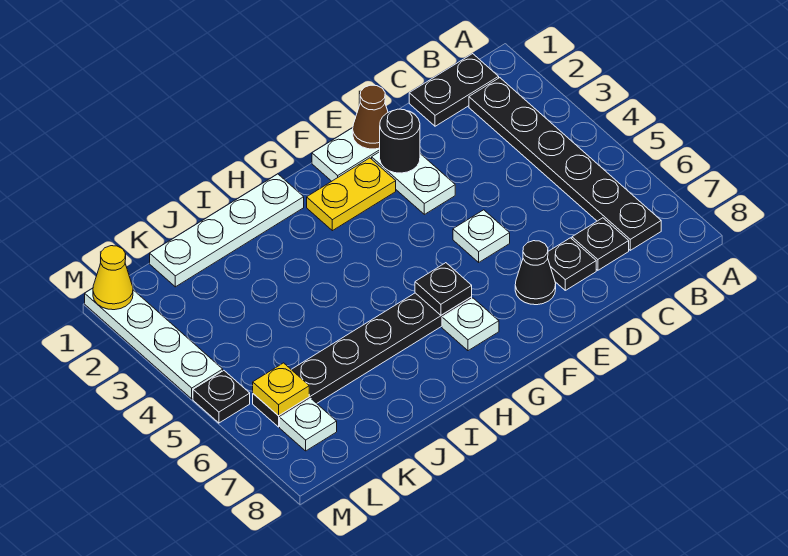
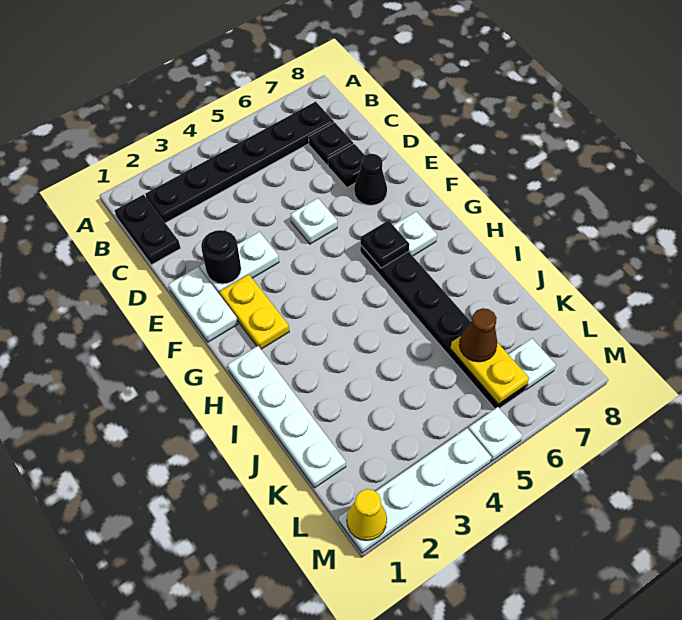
brown cone E1 level 2 -> brown cone K6 level 3
yellow plate L6 level 2 -> yellow plate K6:L6 level 2
black plate M5 level 1 -> white plate M5 level 1

